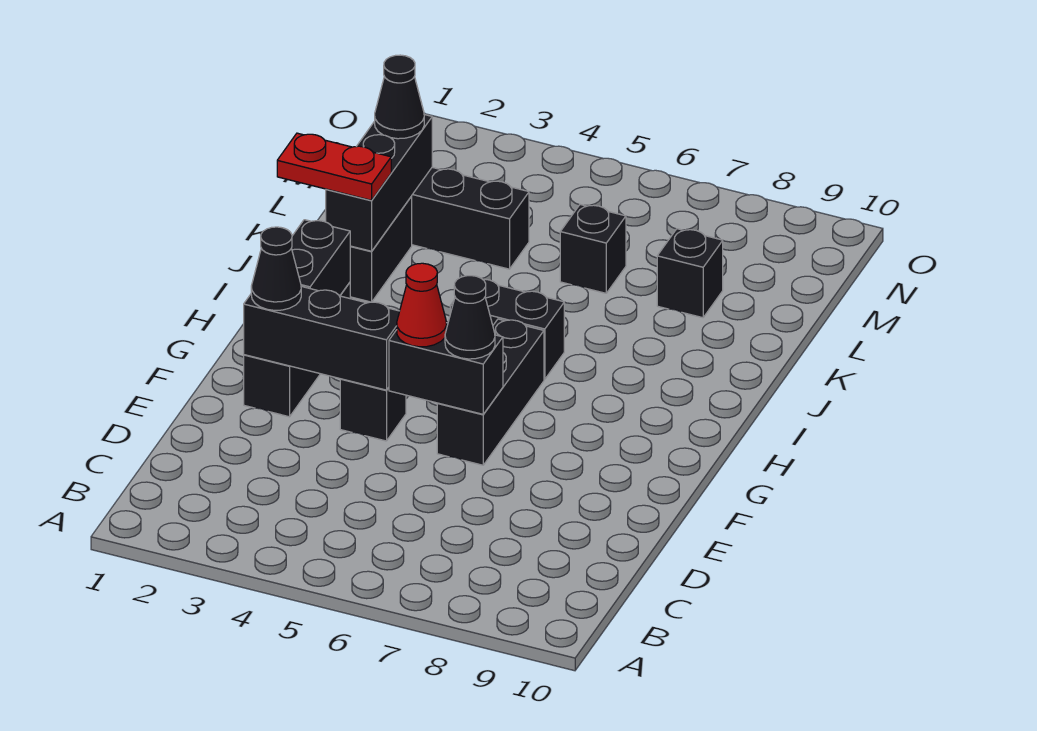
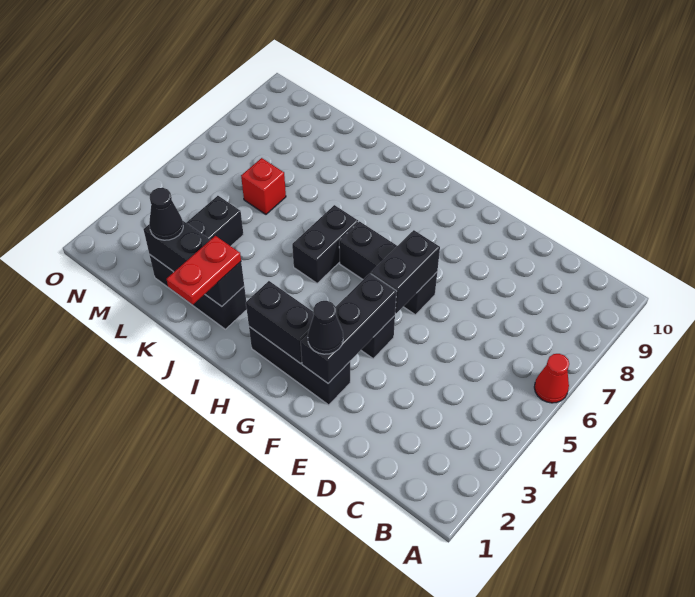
red cone F5 level 3 -> red cone A6 level 1
black cone F6 level 3 -> none
black brick L6 level 1 -> red brick L6 level 1
black brick L8 level 1 -> none

